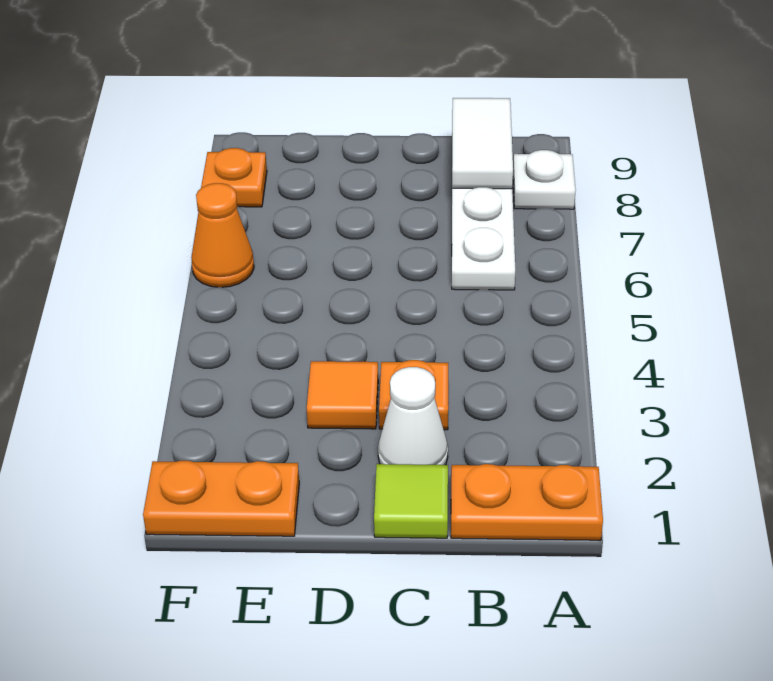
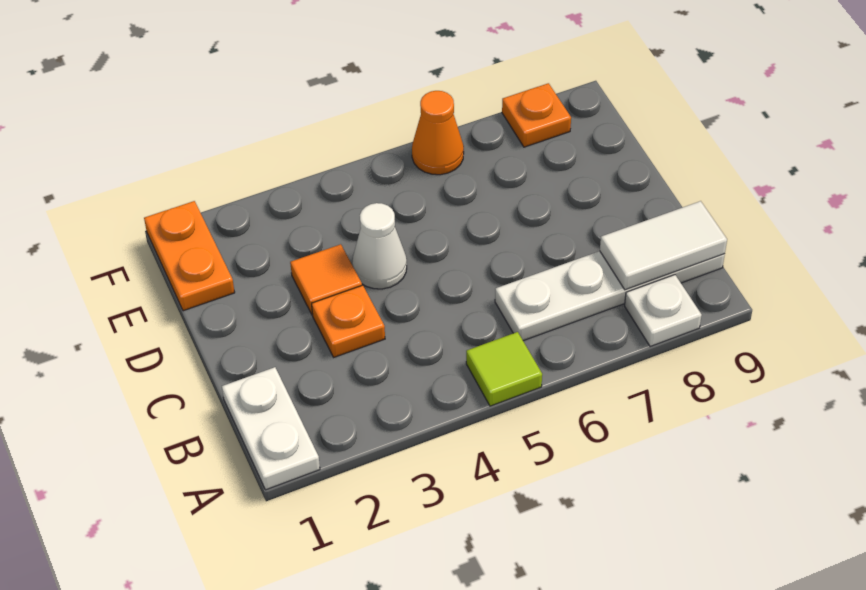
orange plate A1:B1 level 1 -> white plate A1:B1 level 1
lime tile C1 level 1 -> lime tile A5 level 1
white cone C2 level 1 -> white cone D4 level 1

